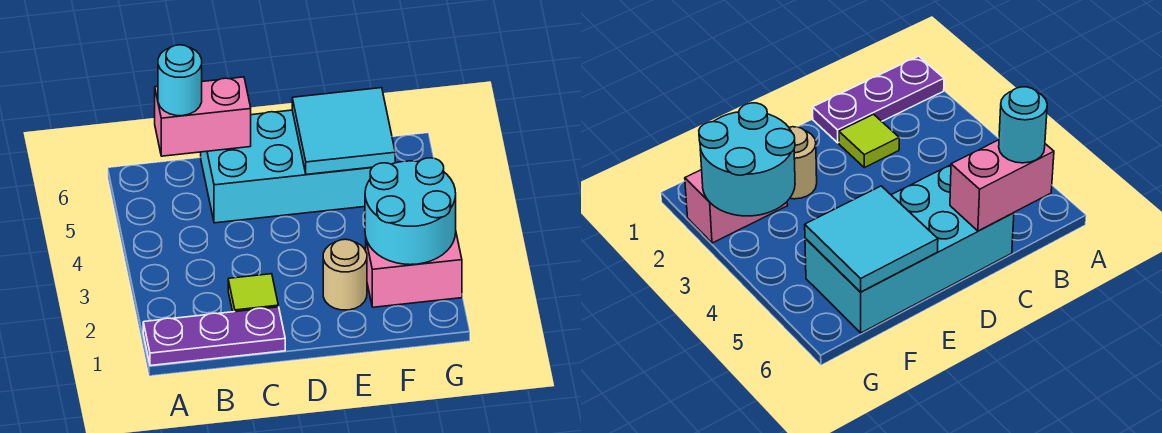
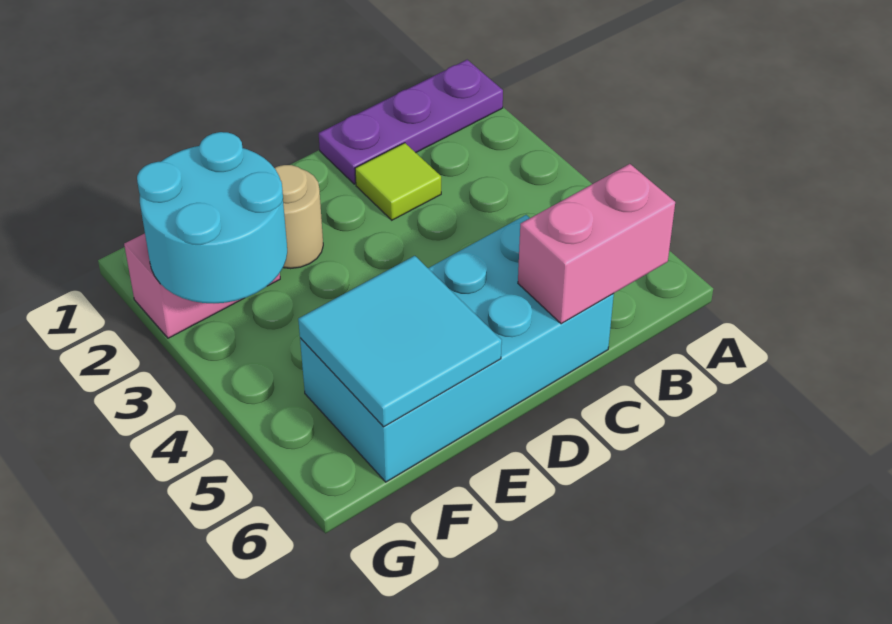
cyan round brick B6 level 3 -> none

